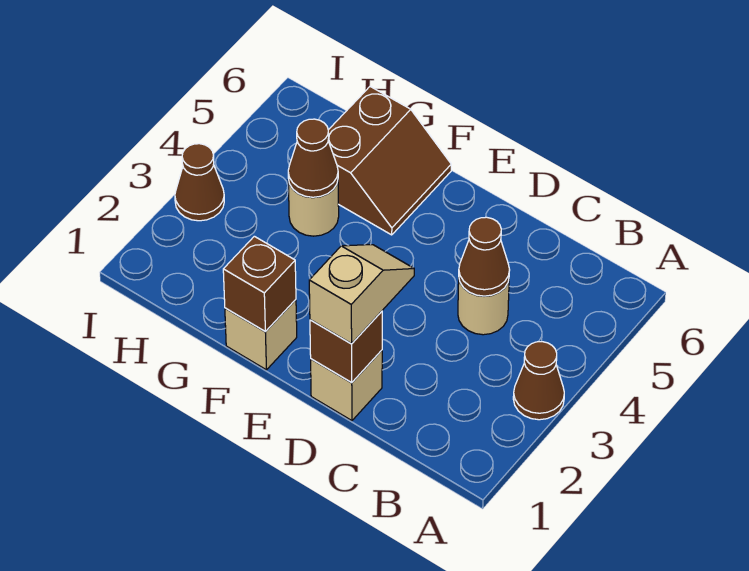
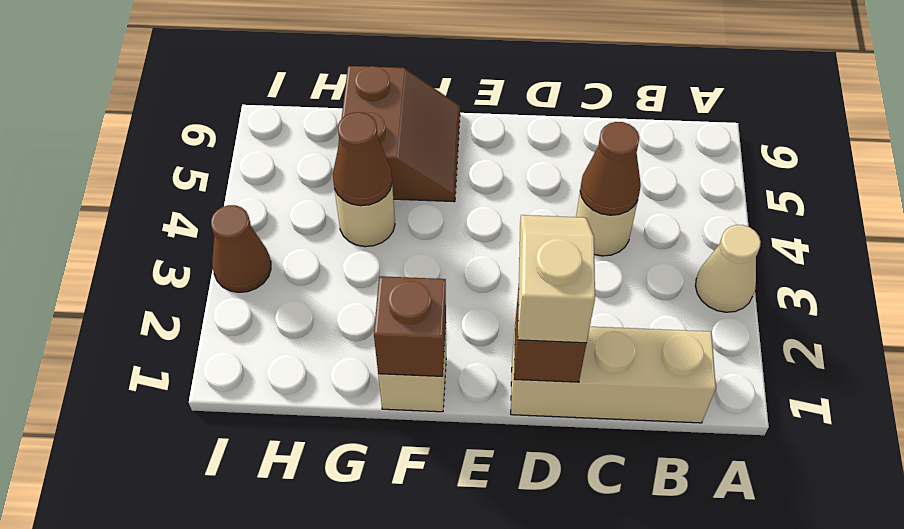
brown cone A3 level 1 -> tan cone A3 level 1
tan brick D1 level 1 -> tan brick B1:D1 level 1

